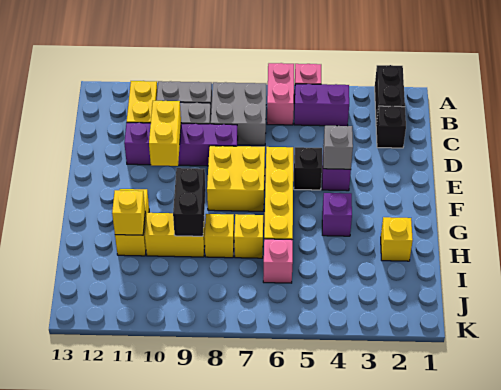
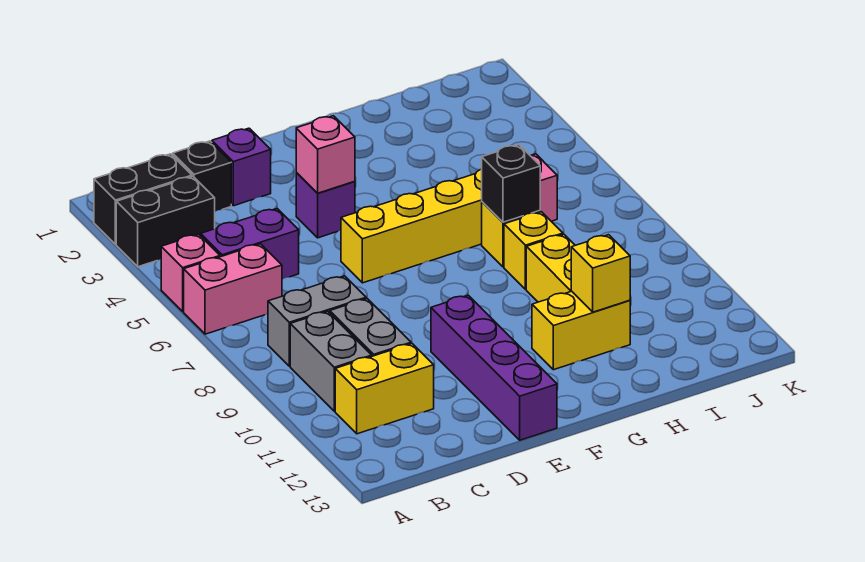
purple brick B4:B5 level 1 -> purple brick B5:C5 level 1
grey brick B7:C8 level 1 -> grey brick B8:C8 level 1
purple brick D8:D11 level 1 -> purple brick E10:E13 level 1
yellow brick D10:E10 level 2 -> none
grey brick E4 level 2 -> pink brick E4 level 2
black brick E5 level 1 -> black brick H7 level 2
yellow brick E7:F8 level 1 -> none
purple brick G4 level 1 -> purple brick D2 level 1
black brick G9:H9 level 2 -> black brick A3:B3 level 1
yellow brick H2 level 1 -> none

